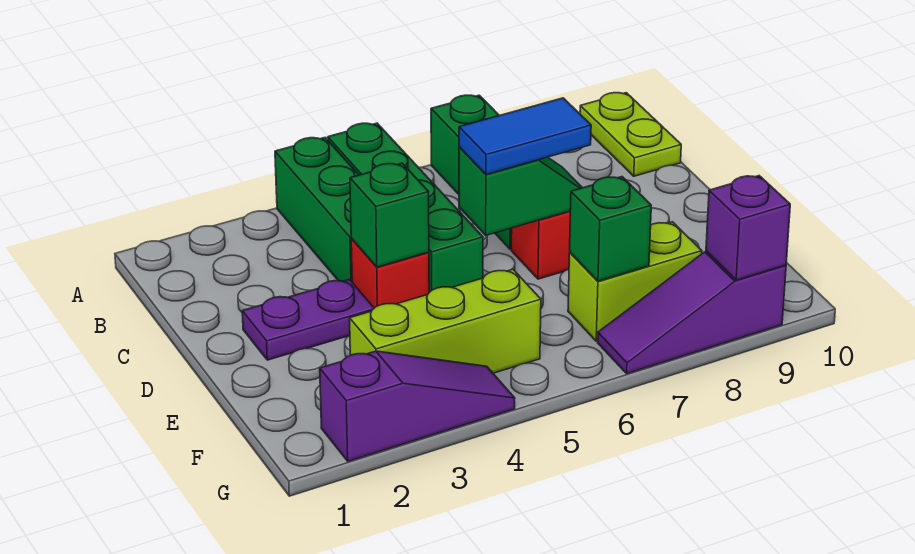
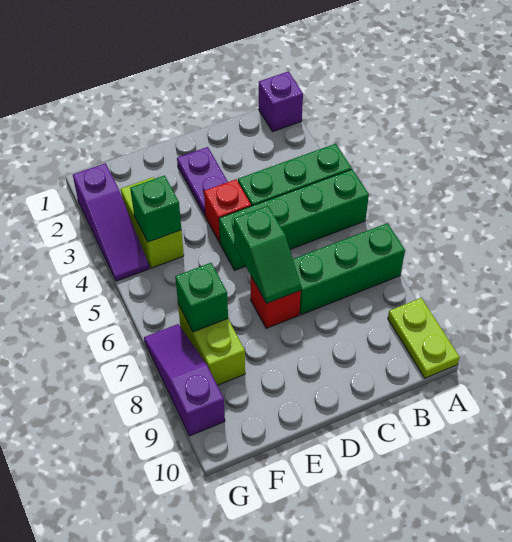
lime plate A10:B10 level 1 -> lime plate A9:A10 level 1
green brick D4 level 2 -> green brick F4 level 2
blue tile D6:D7 level 3 -> none
lime brick F3:F5 level 1 -> lime brick F3:F4 level 1
purple brick G9 level 2 -> purple brick A1 level 1

